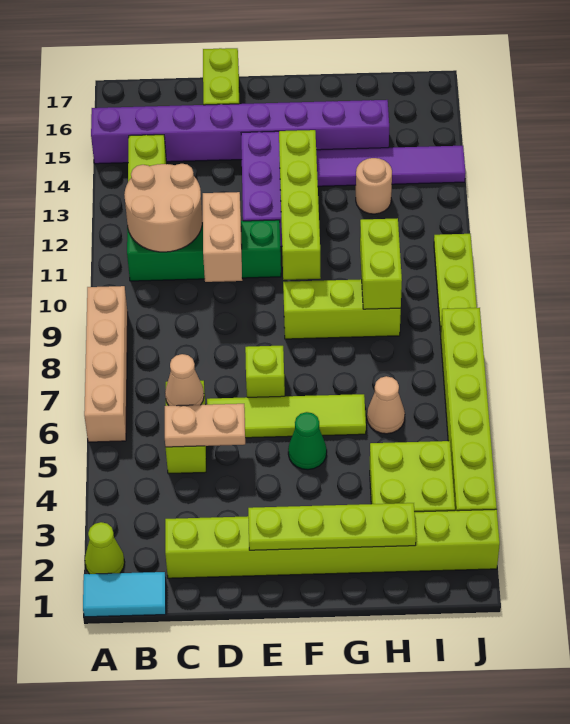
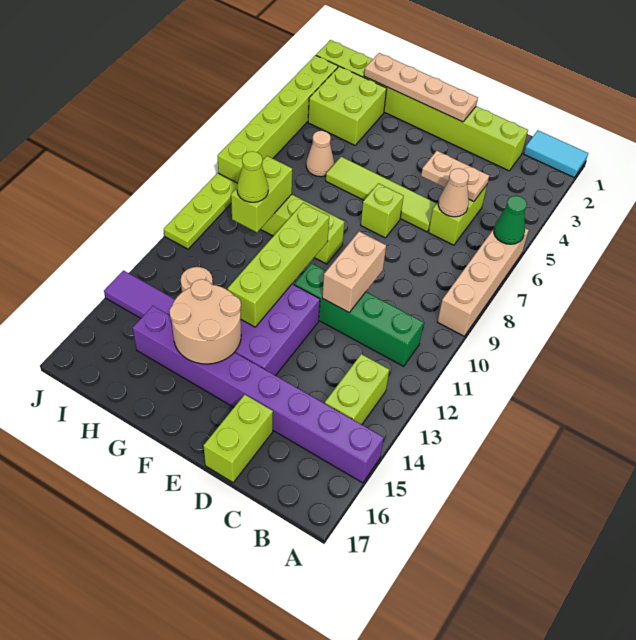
lime cone A2 level 1 -> lime cone H10 level 3
tan round brick B11:C12 level 2 -> tan round brick F14:G15 level 2
lime plate E2:H2 level 2 -> tan plate E2:H2 level 2
green cone F5 level 1 -> green cone A6 level 2

